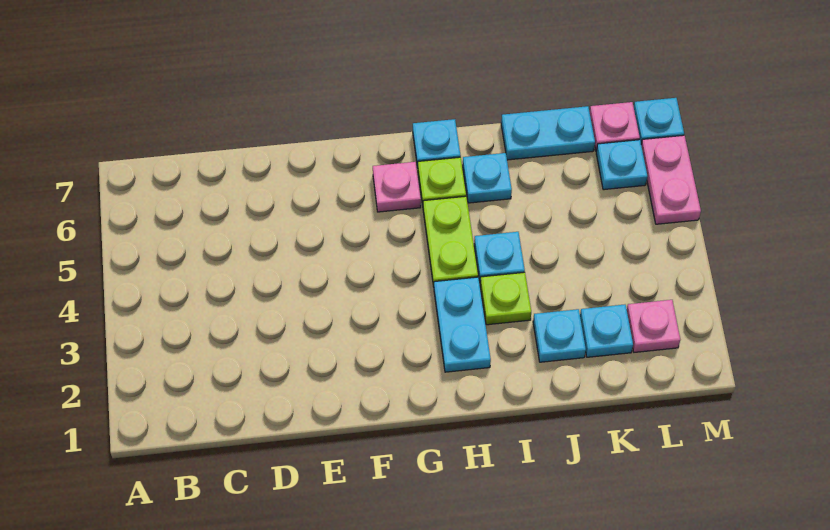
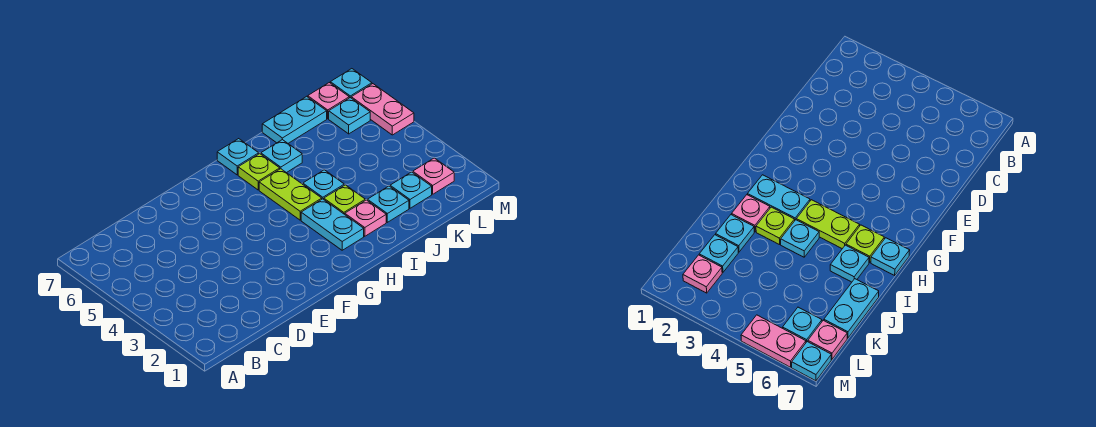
pink plate G6 level 1 -> pink plate I2 level 1

